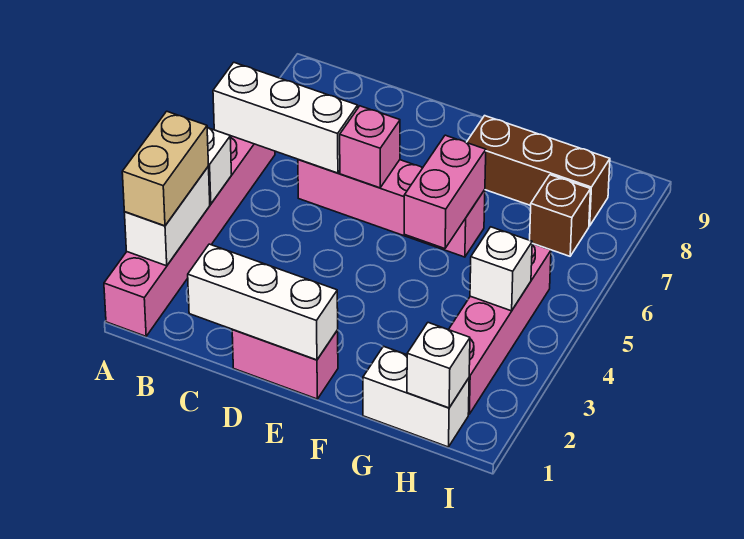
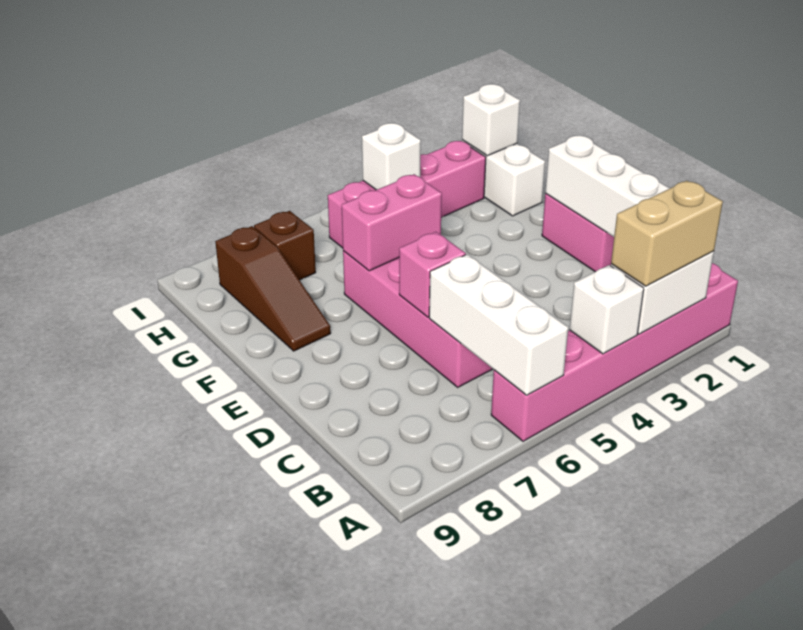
brown brick F8:H8 level 1 -> brown slope F8:H8 level 1 top H

